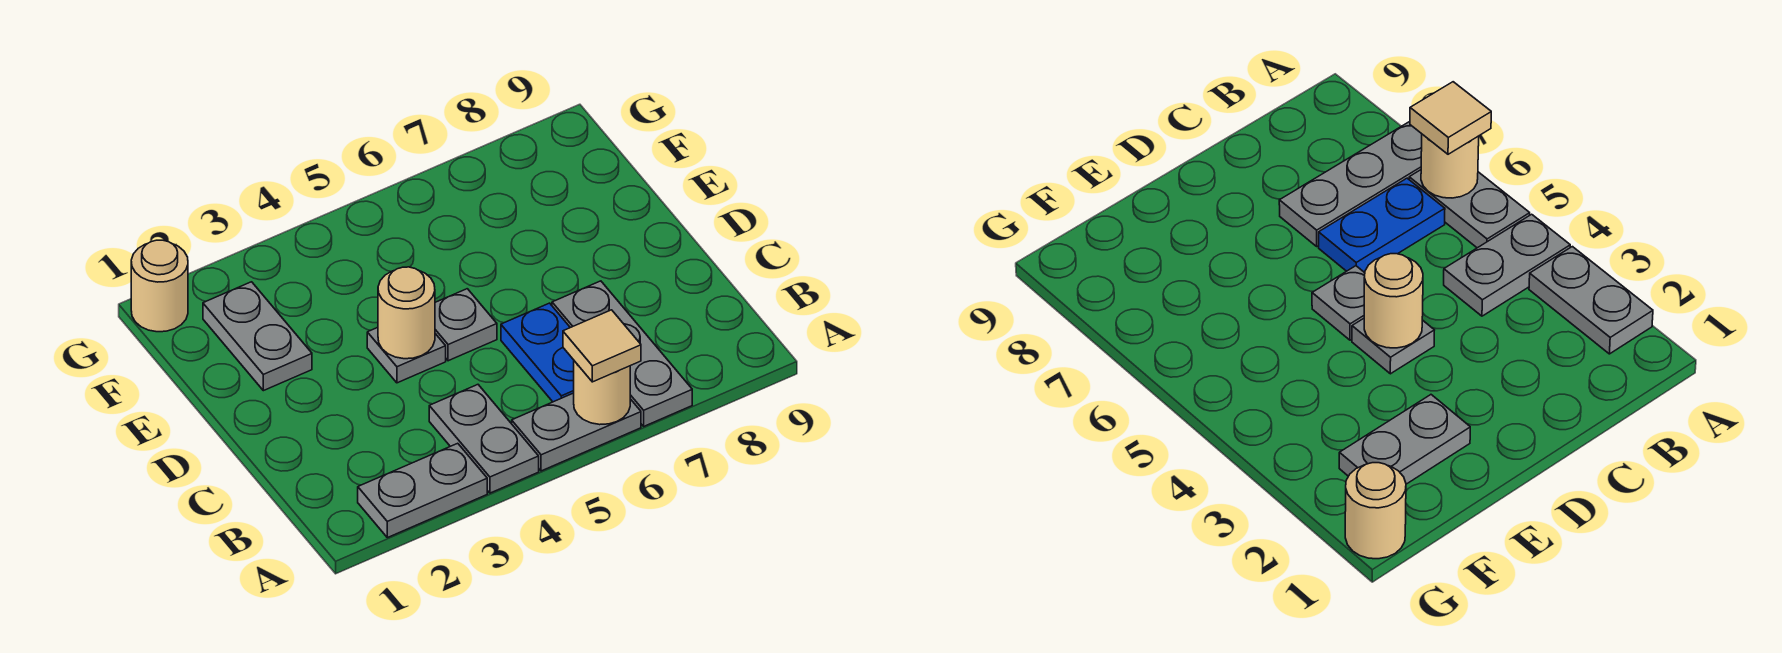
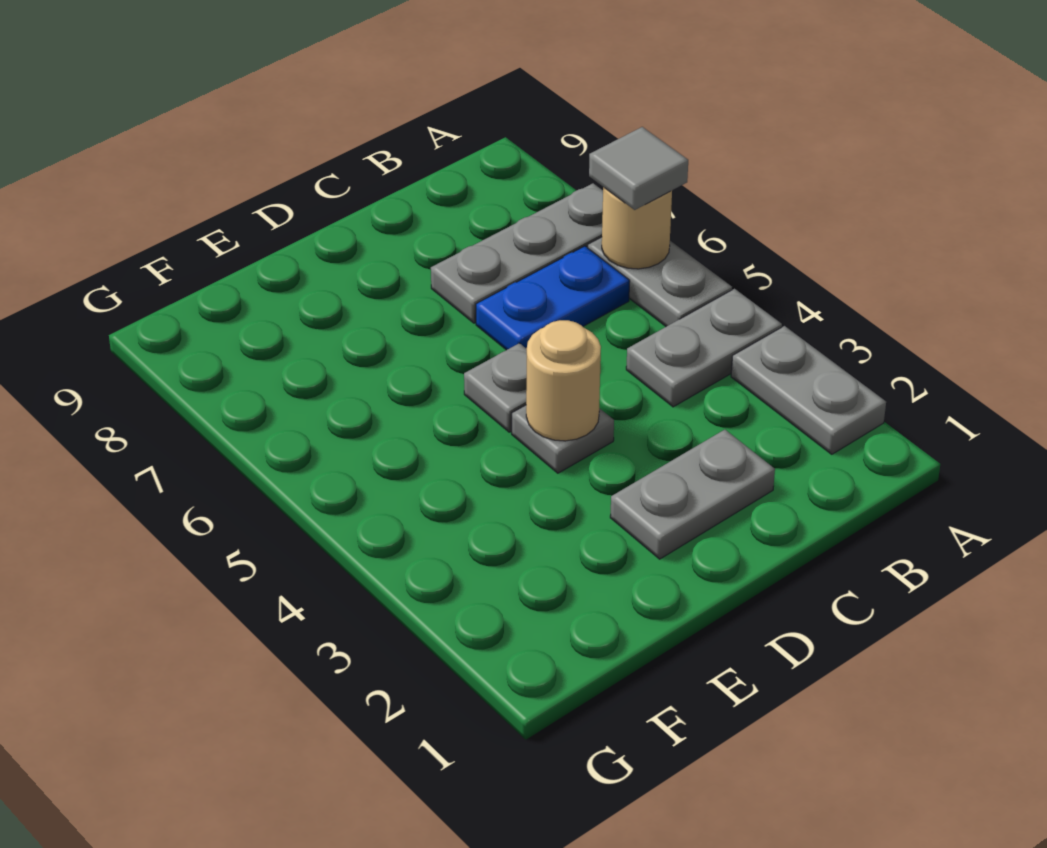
tan tile A6 level 3 -> grey tile A6 level 3
grey plate E2:F2 level 1 -> grey plate C2:D2 level 1
tan round brick G1 level 1 -> none

